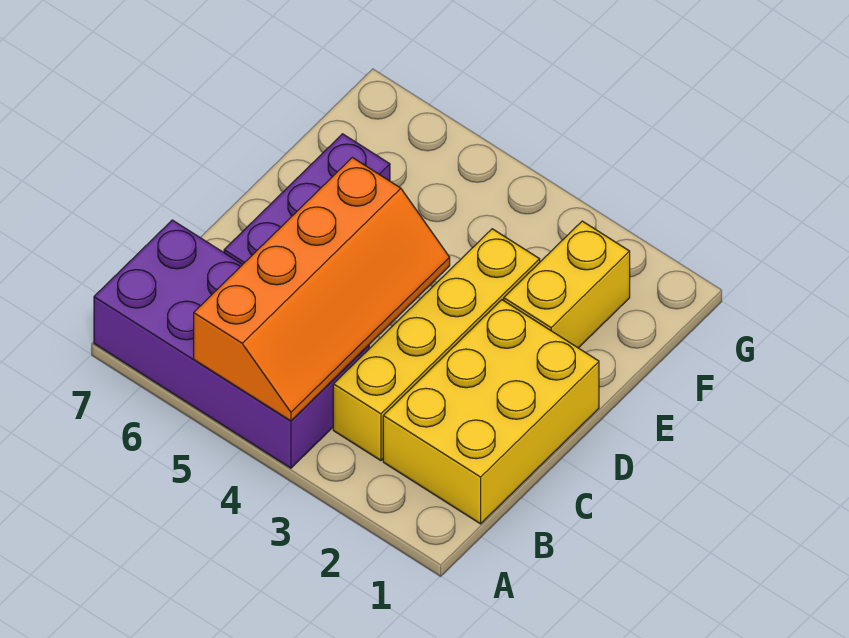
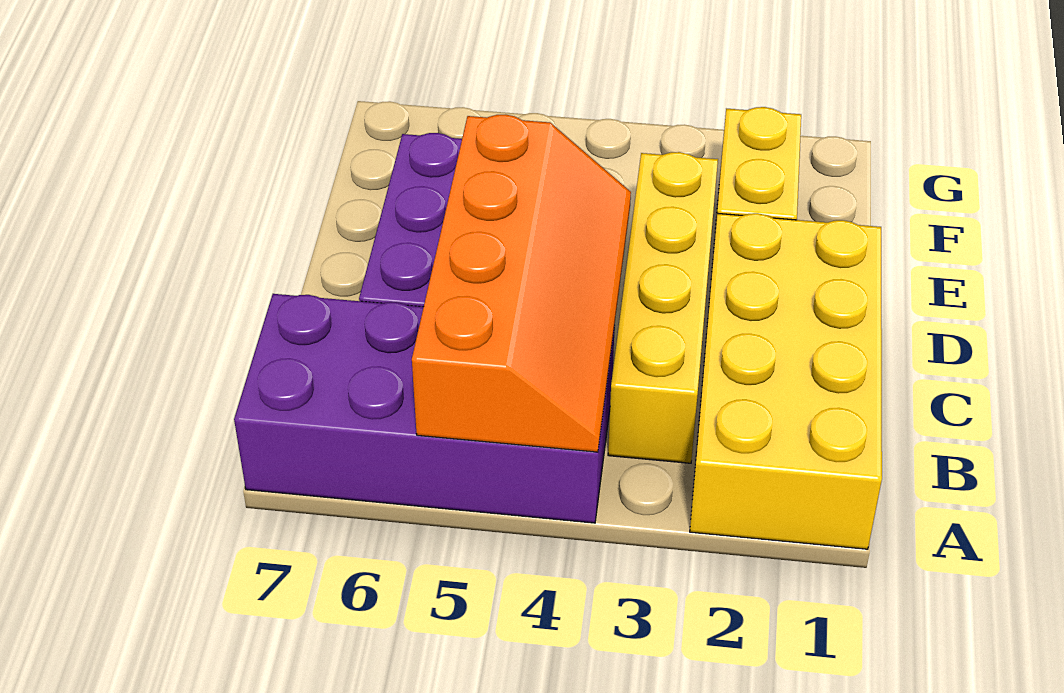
yellow brick B1:D2 level 1 -> yellow brick A1:D2 level 1

